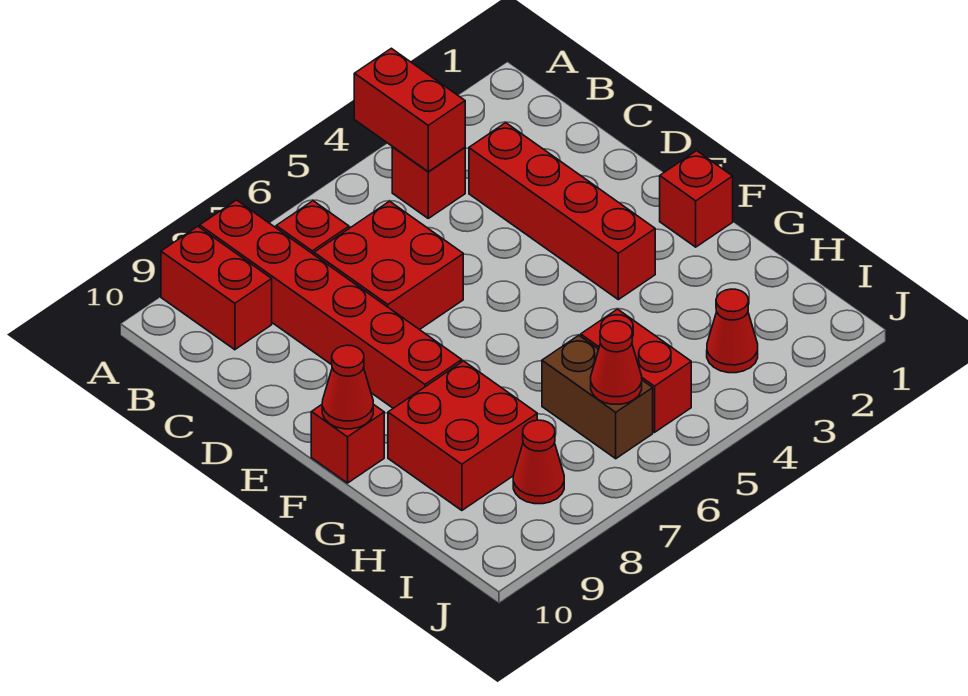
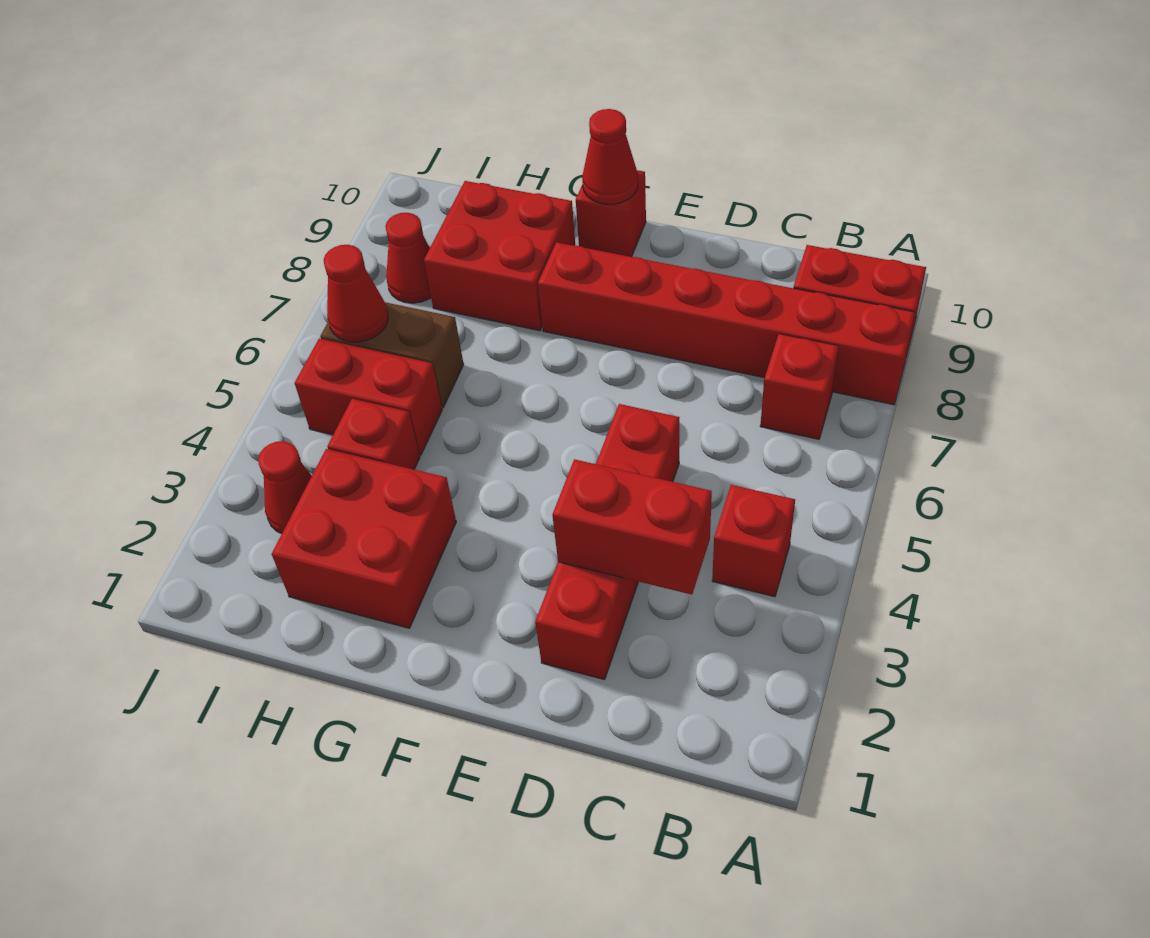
red brick A4:B4 level 2 -> red brick C3:D3 level 2
red brick C3:F3 level 1 -> red brick D2:D5 level 1
red brick C6:D7 level 1 -> red brick G2:H3 level 1
red brick F1 level 1 -> red brick H4 level 1

